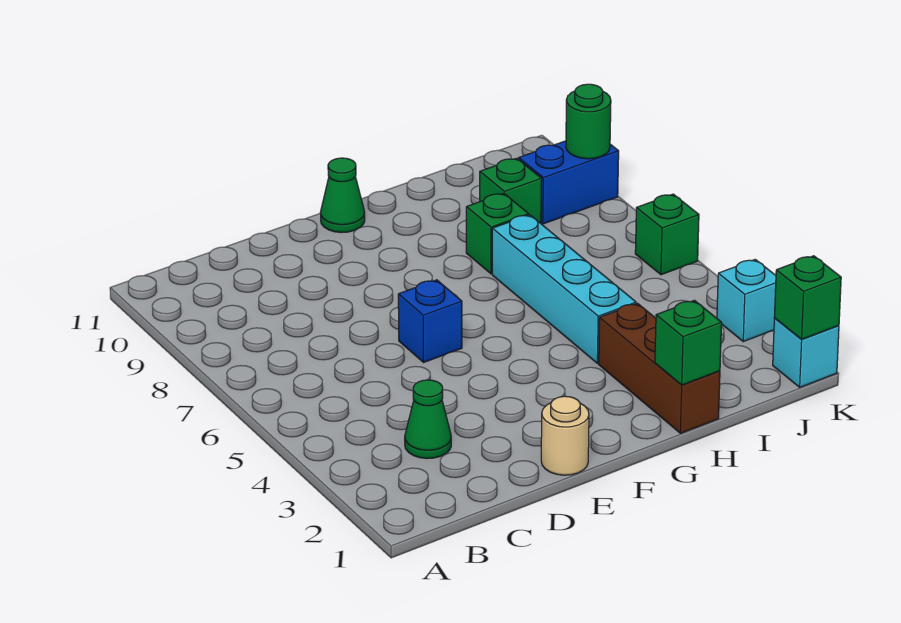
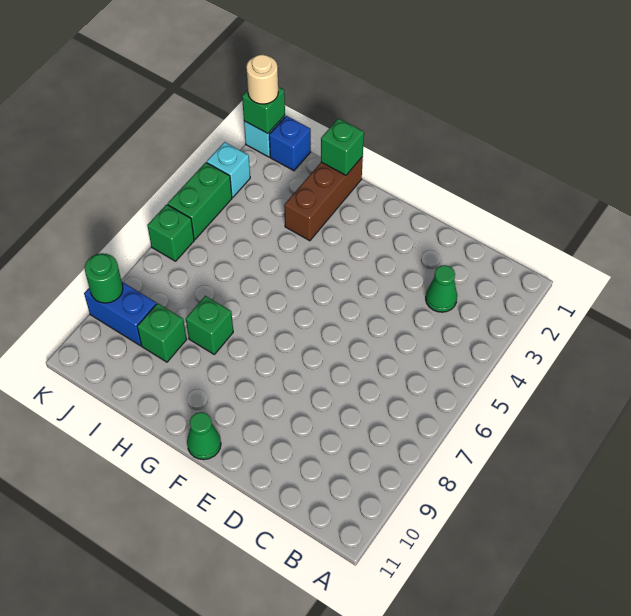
tan round brick E1 level 1 -> tan round brick K1 level 3
blue brick E6 level 1 -> blue brick J1 level 1
cyan brick H4:H7 level 1 -> none
none -> green brick K4:K5 level 1

